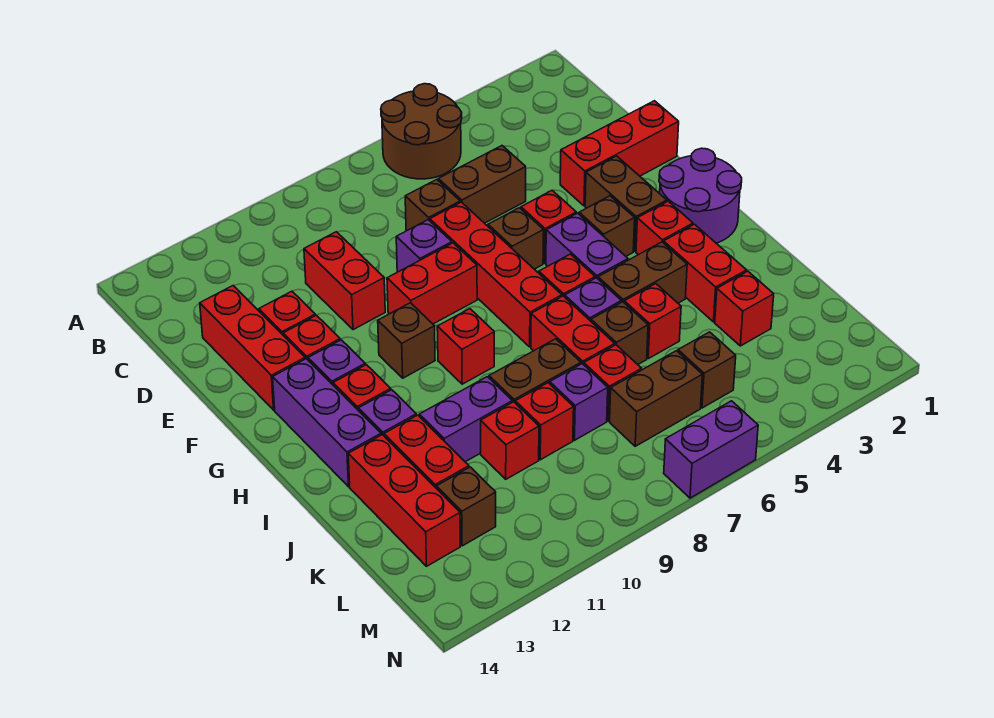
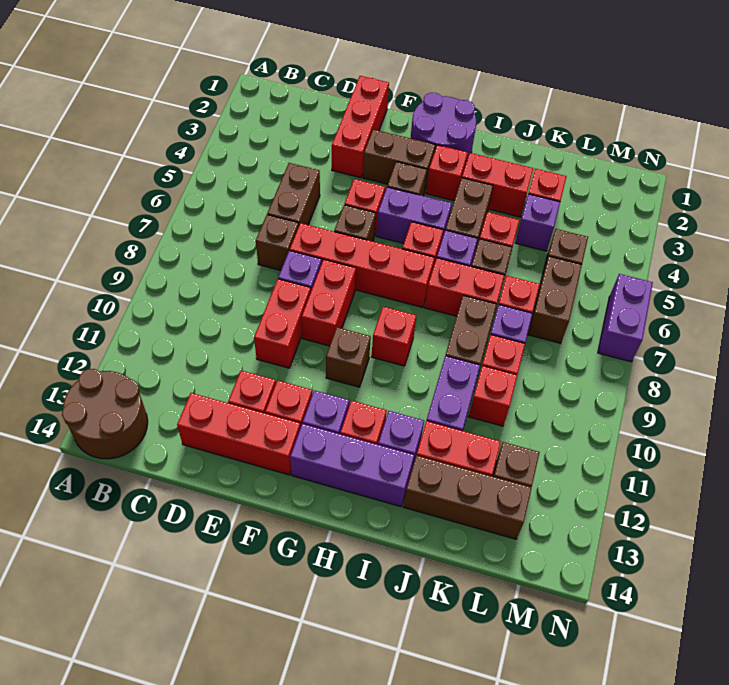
brown round brick A5:B6 level 1 -> brown round brick A13:B14 level 1
red brick D10:E10 level 1 -> red brick E9:E10 level 1
red brick J13:L13 level 1 -> brown brick J13:L13 level 1
none -> purple brick K4 level 1

